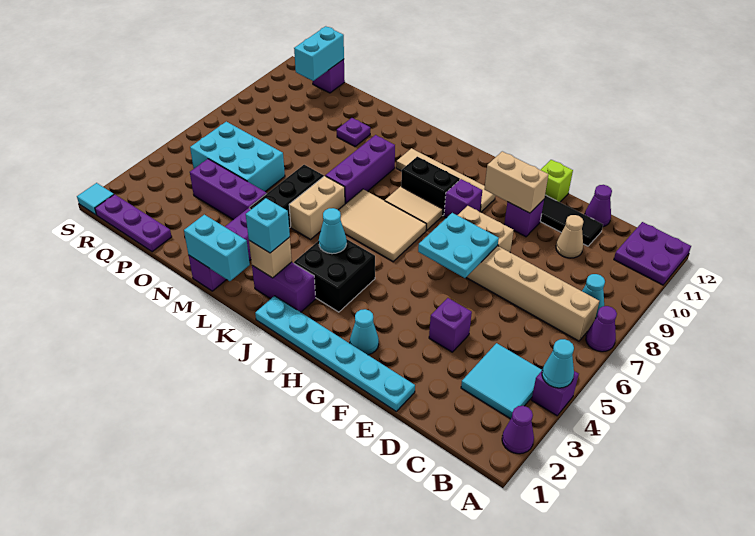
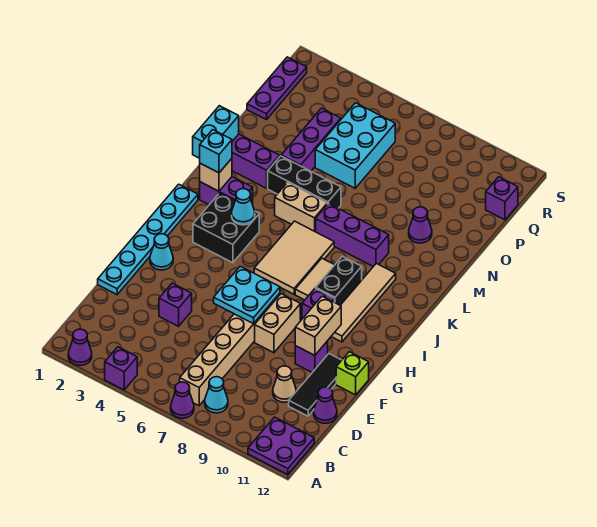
cyan cone A4 level 2 -> none
cyan tile B3:C4 level 1 -> none
purple brick J2:K2 level 1 -> purple brick K2:K3 level 1
purple plate N10 level 1 -> purple cone N10 level 1
cyan brick Q11:Q12 level 2 -> none
cyan tile S1 level 1 -> none

